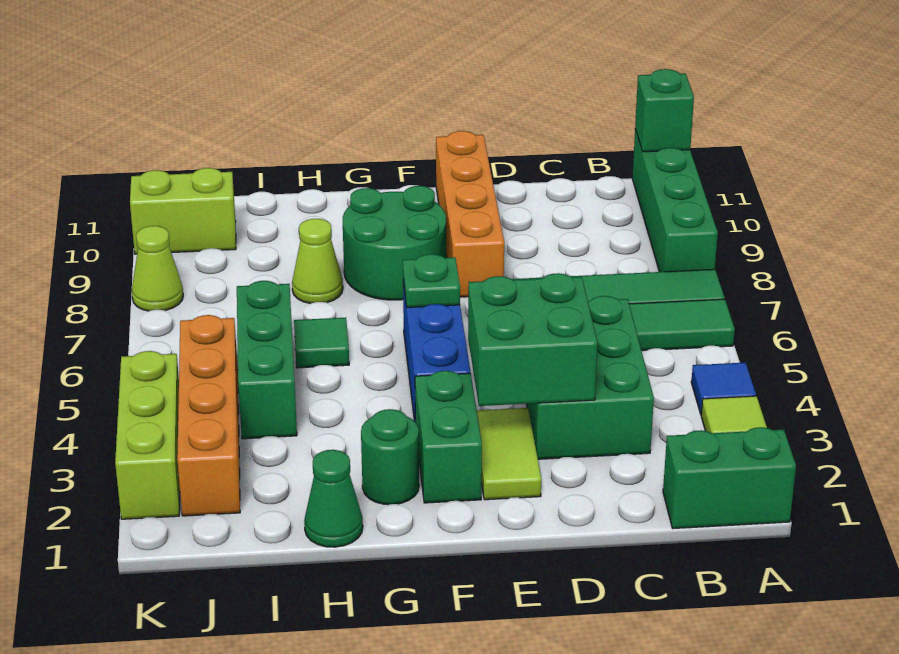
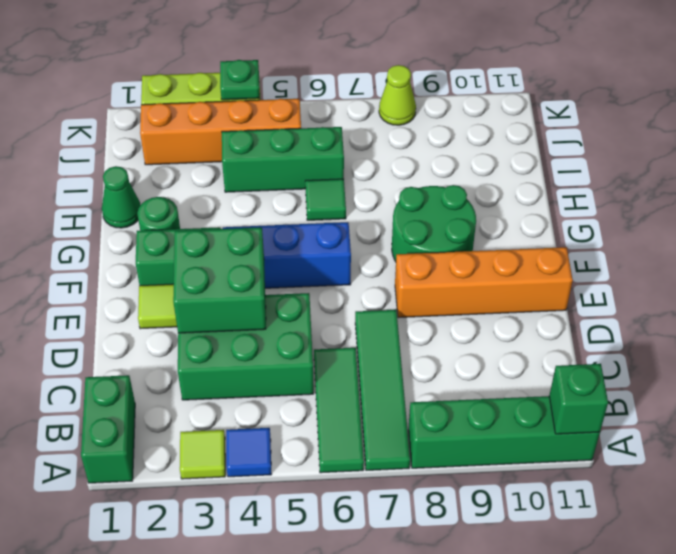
green plate F6 level 2 -> green plate K4 level 2
lime cone H8 level 1 -> none
lime brick J10:K10 level 1 -> none

